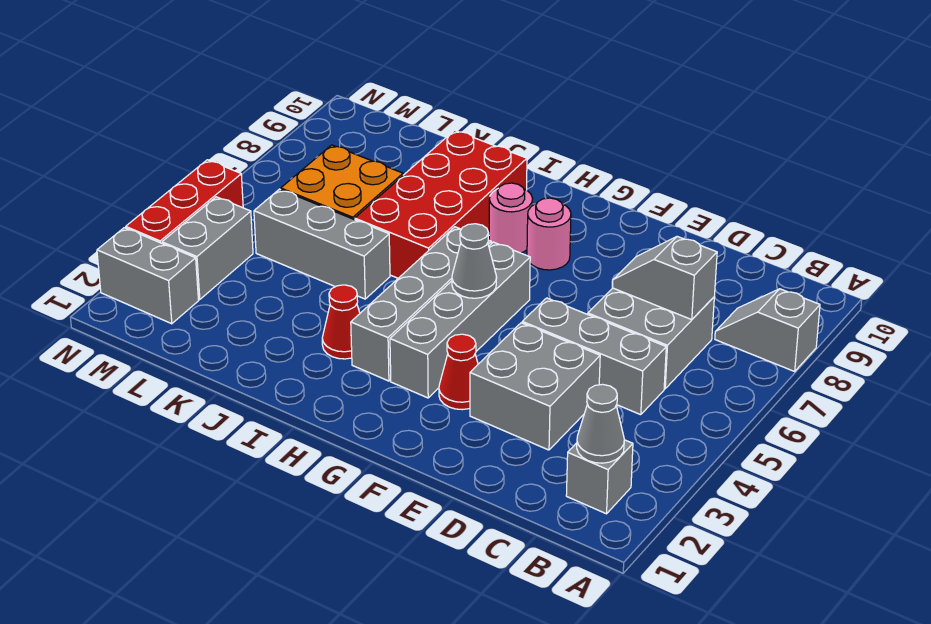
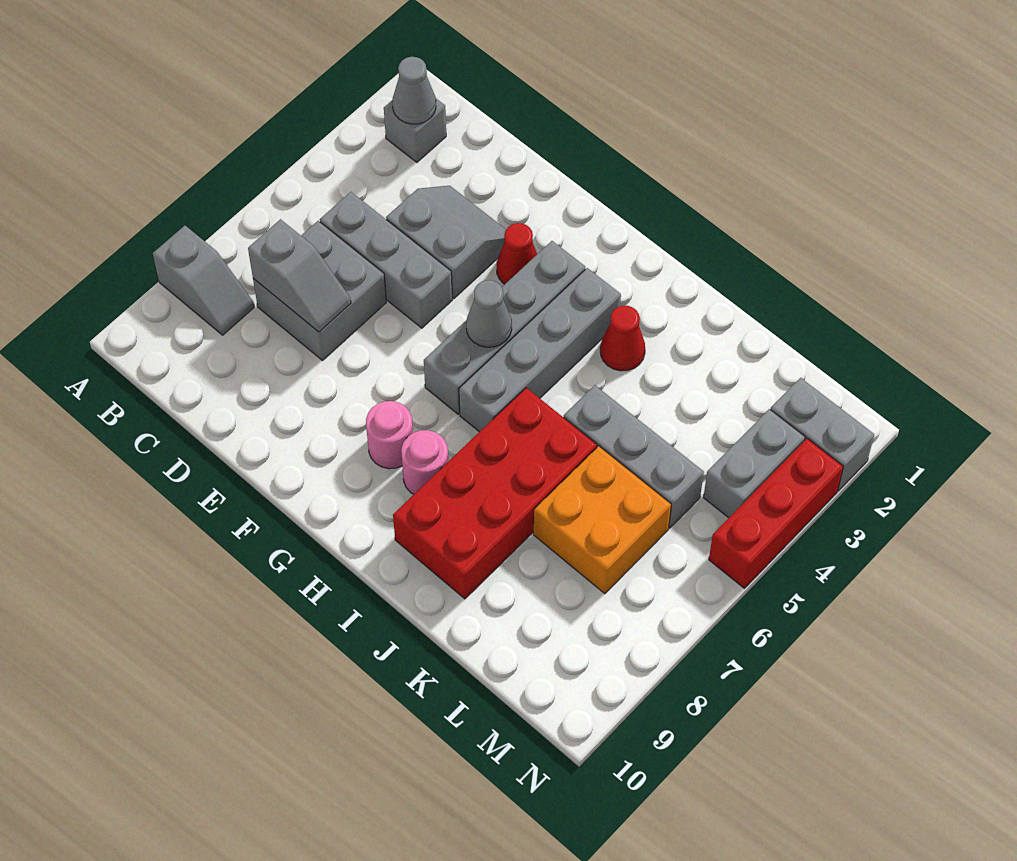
grey brick D3:E4 level 1 -> grey slope D3:E4 level 1 top 4

